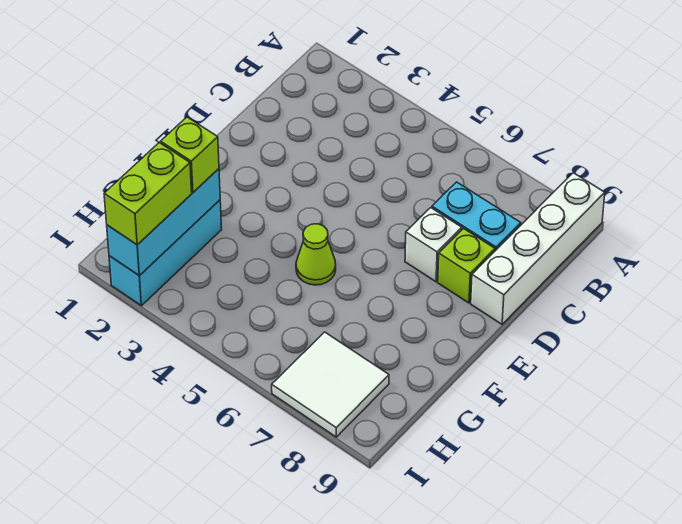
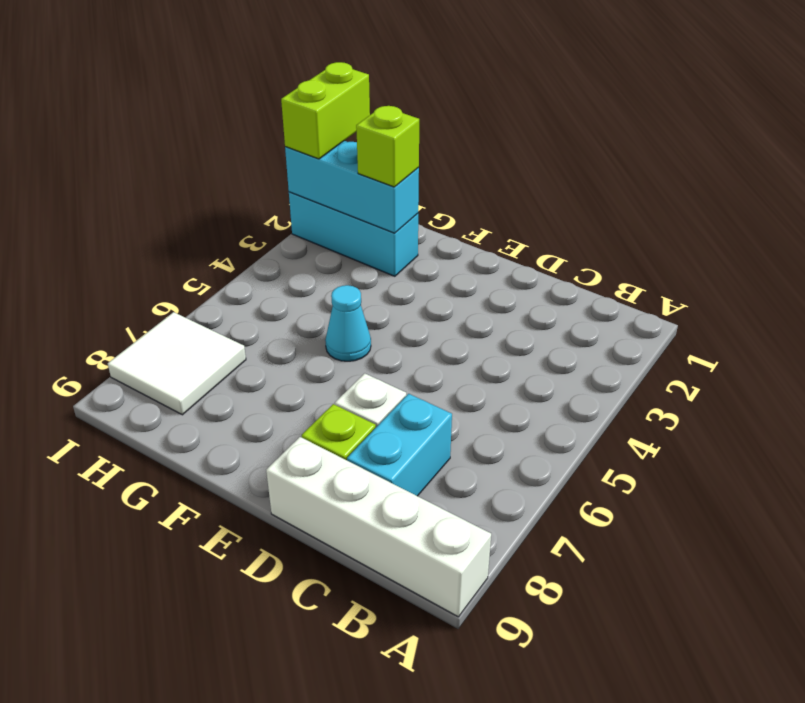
lime cone F5 level 1 -> cyan cone F5 level 1
lime brick H2:I2 level 3 -> lime brick I1:I2 level 3

